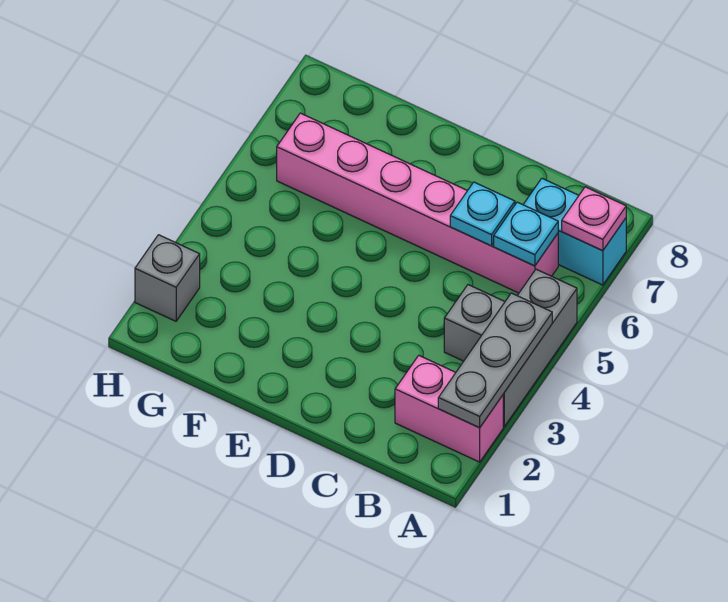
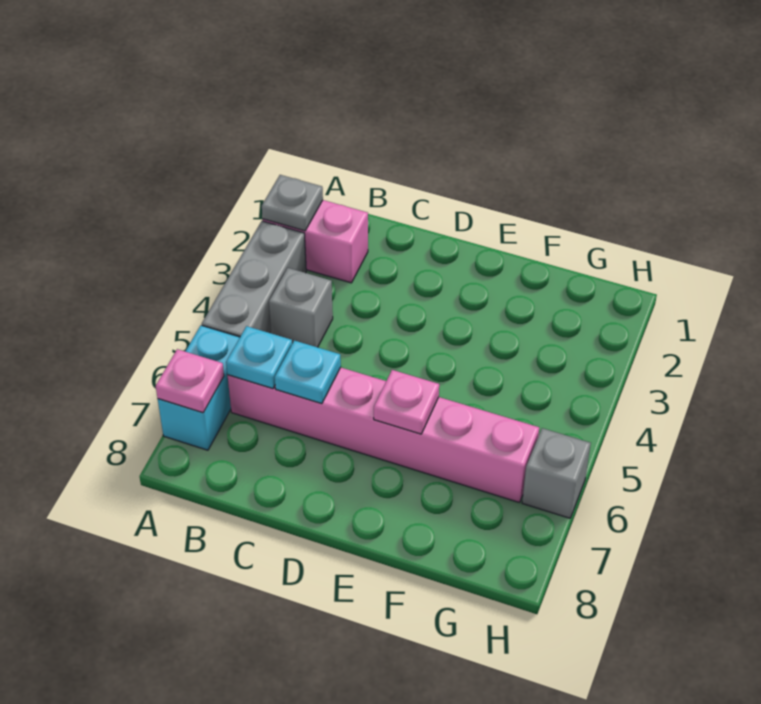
grey plate A2:A4 level 2 -> grey plate A2 level 2
cyan brick A7:B7 level 1 -> cyan brick A6:A7 level 1
none -> pink plate E6 level 2
grey brick H2 level 1 -> grey brick H6 level 1

